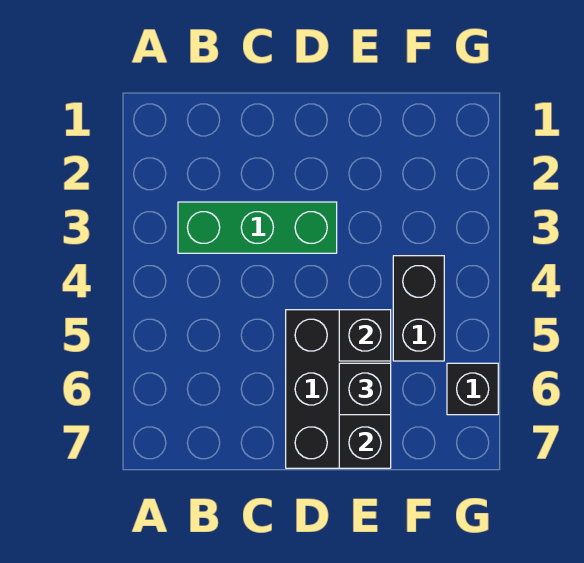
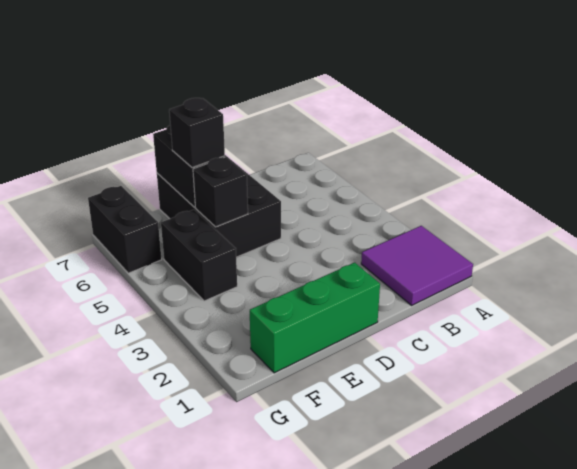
none -> purple tile A1:B2 level 1
green brick B3:D3 level 1 -> green brick D1:F1 level 1
black brick G6 level 1 -> black brick G6:G7 level 1

